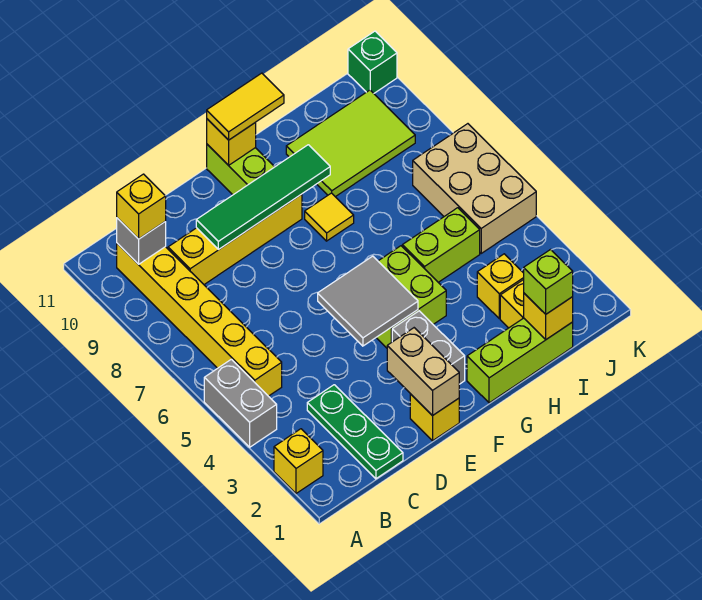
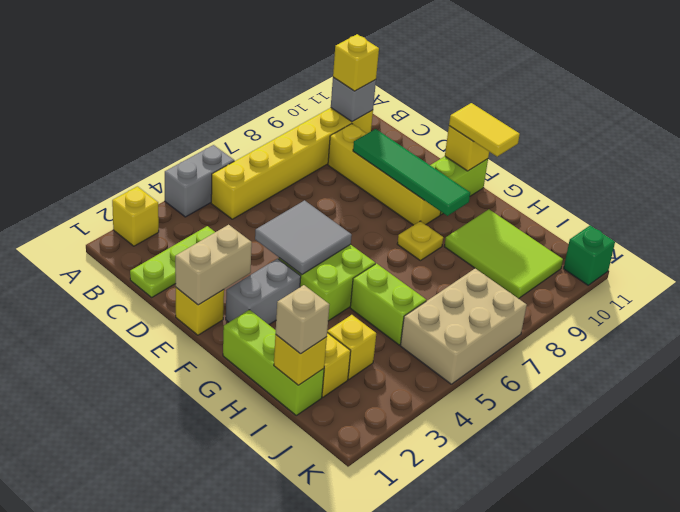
green plate C1:C3 level 1 -> lime plate C1:C3 level 1
yellow tile G8 level 1 -> yellow plate G8 level 1
lime brick I1 level 3 -> tan brick I1 level 3

